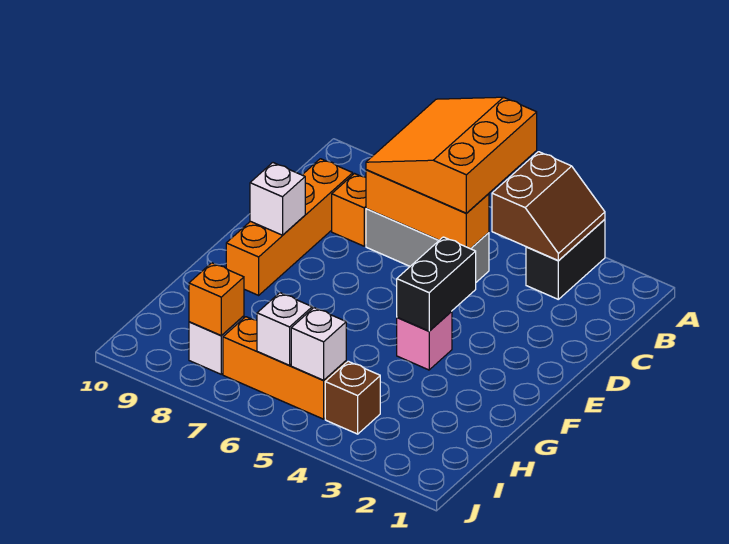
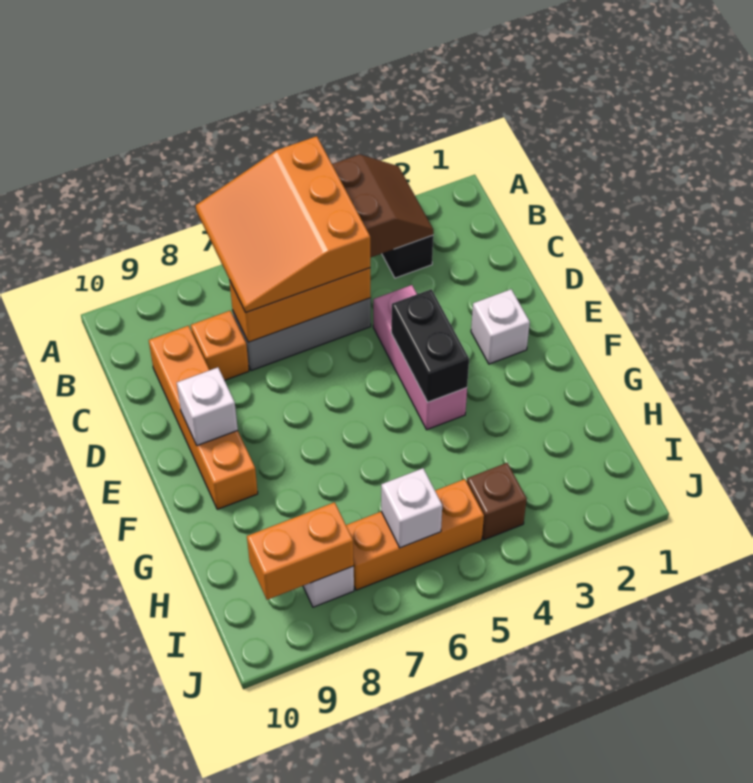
pink brick F4 level 1 -> pink brick D4:F4 level 1
white brick I5 level 2 -> white brick E2 level 1
orange brick I8 level 2 -> orange brick I8:I9 level 2

